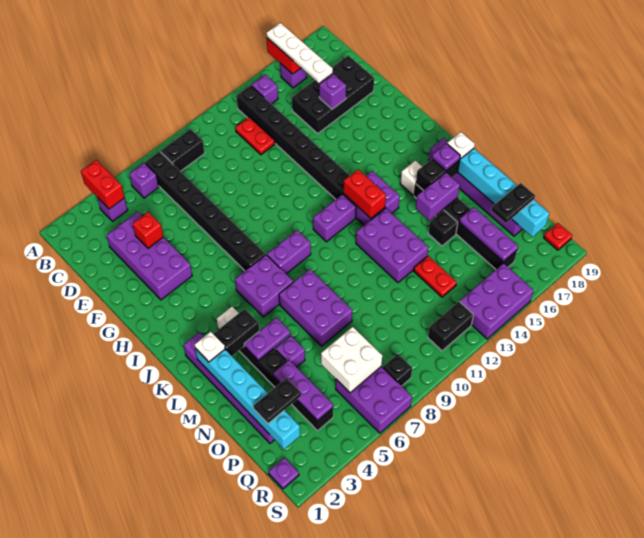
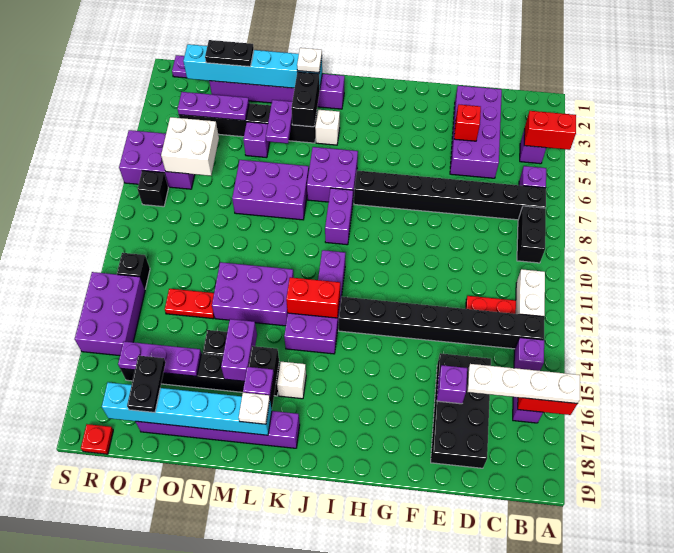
none -> white brick B11:B12 level 1
purple brick D3:G4 level 1 -> purple brick D2:E5 level 1
black plate P2:P3 level 3 -> black plate O2:P2 level 3
black brick R11:R12 level 1 -> black brick R12 level 1

